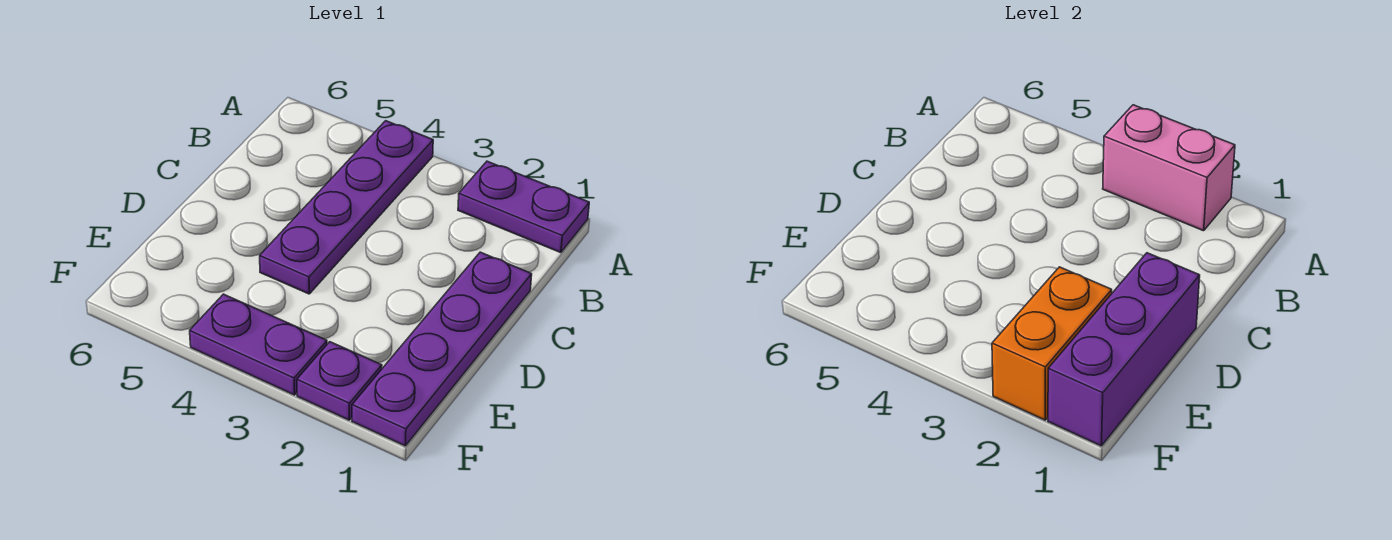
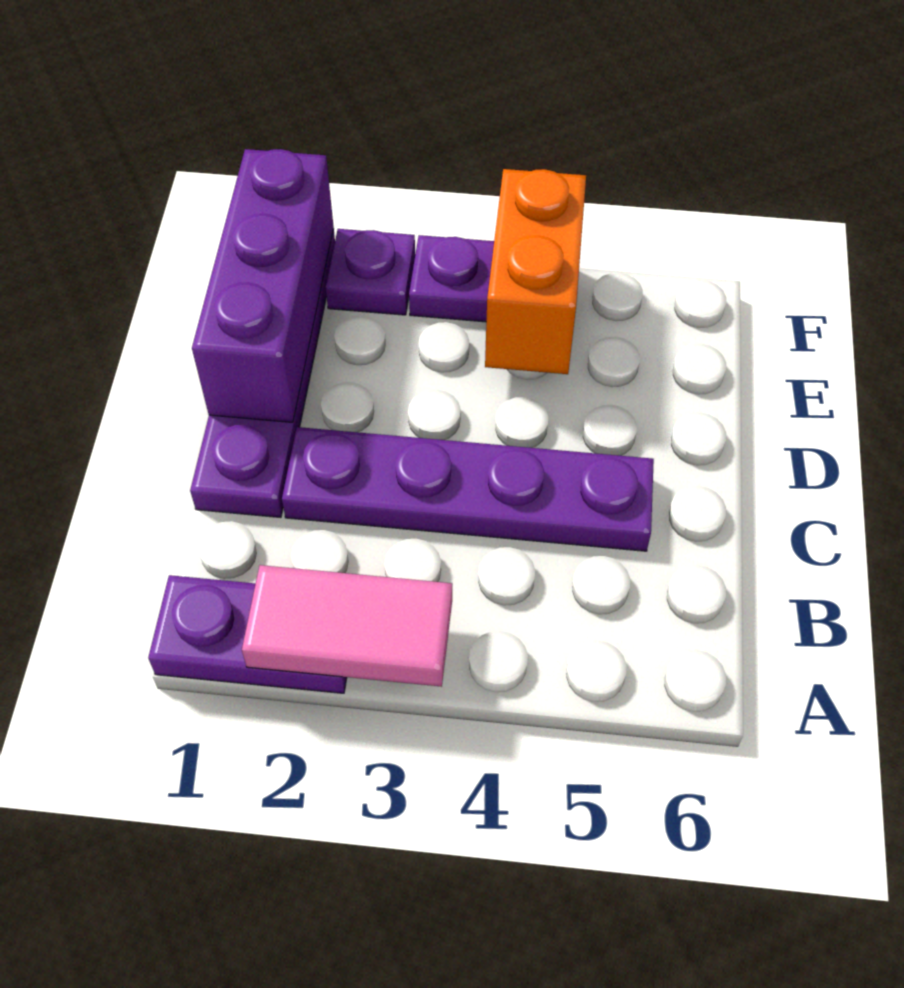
pink brick A2:A3 level 2 -> pink tile A2:A3 level 2
purple plate A4:D4 level 1 -> purple plate C2:C5 level 1
orange brick E2:F2 level 2 -> orange brick E4:F4 level 2

